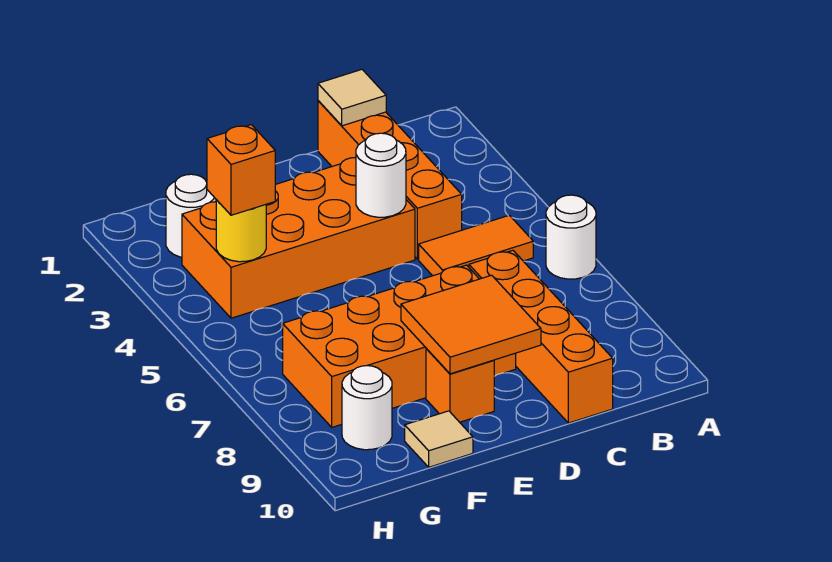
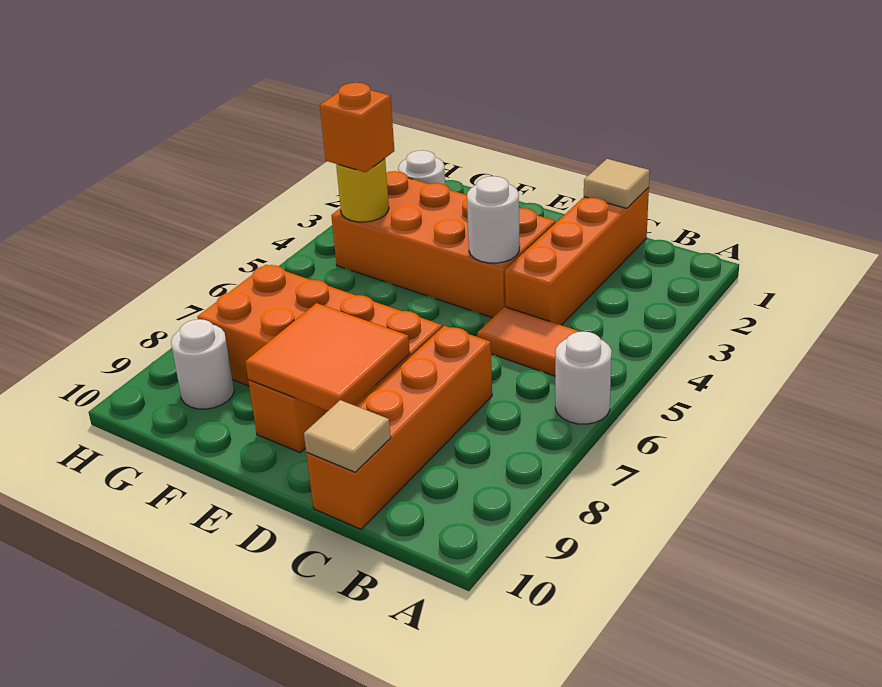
tan tile F10 level 1 -> tan tile C10 level 2

